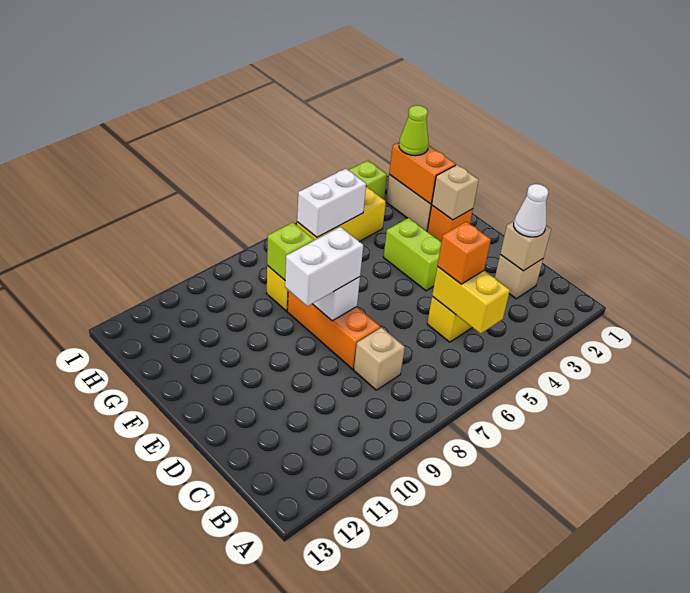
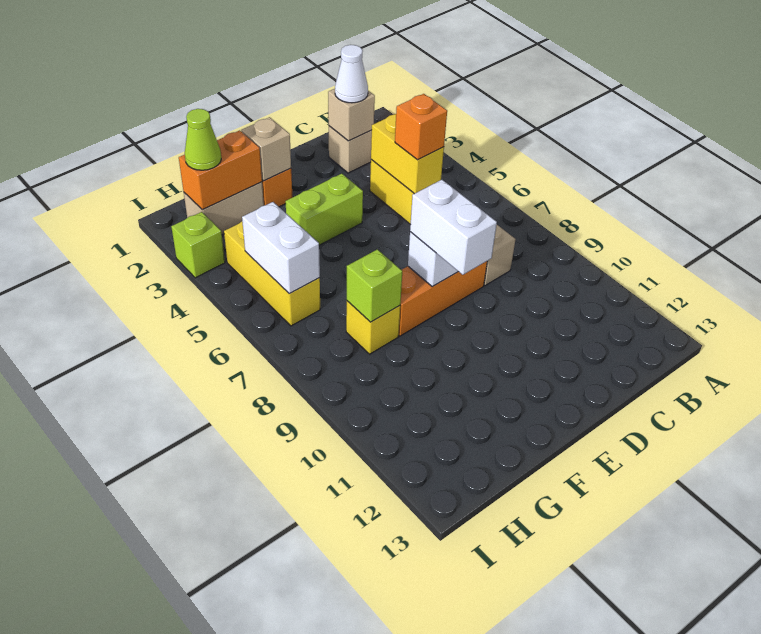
yellow brick B5:C5 level 2 -> yellow brick C4:C5 level 2

